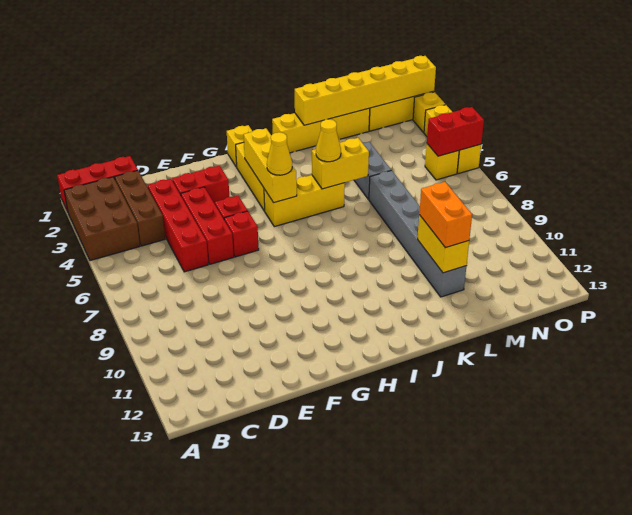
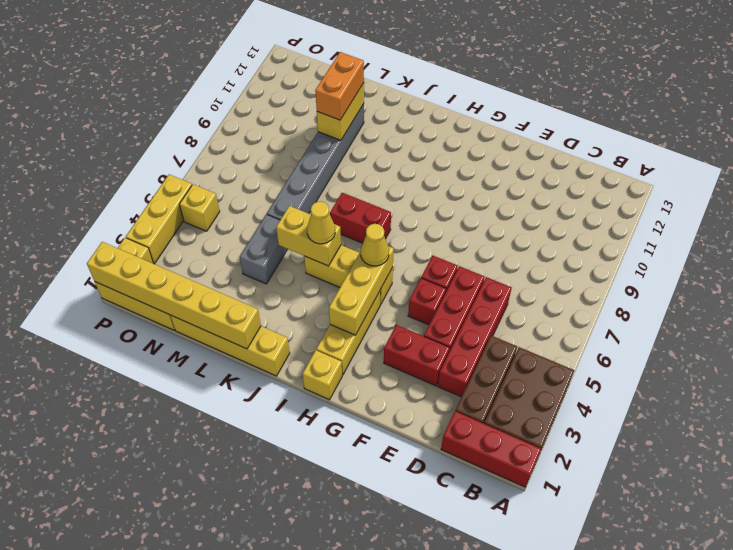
red brick O5:P5 level 2 -> red brick I7:J7 level 1

